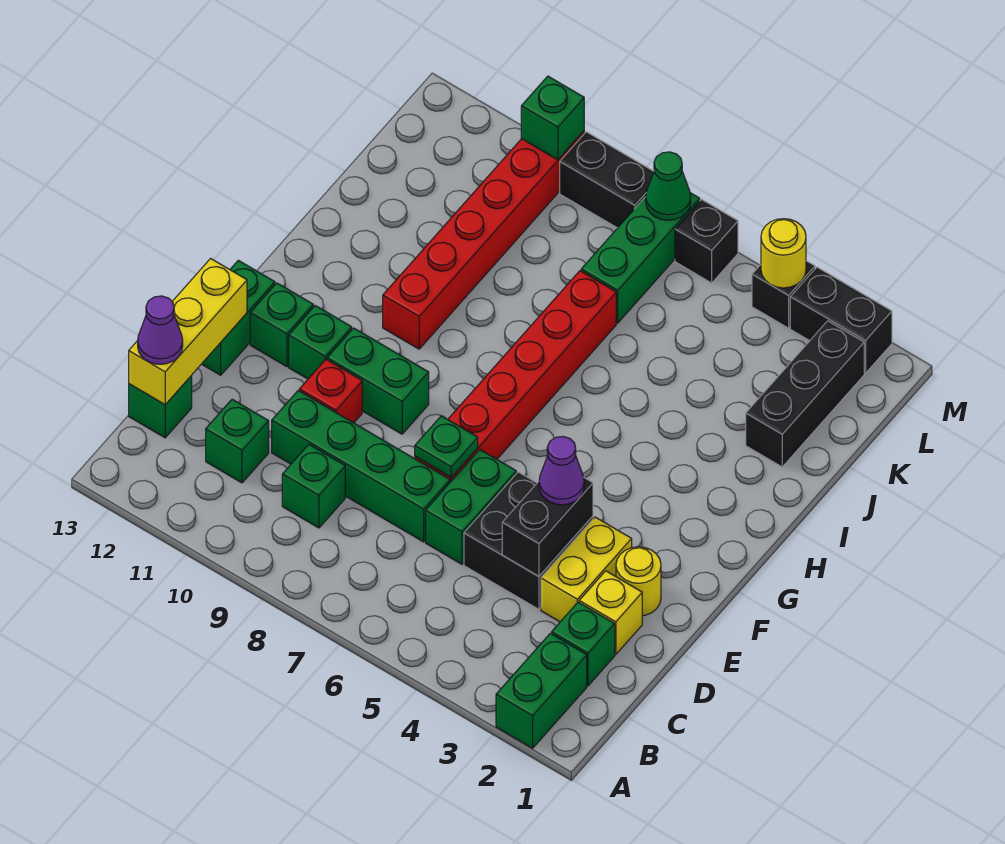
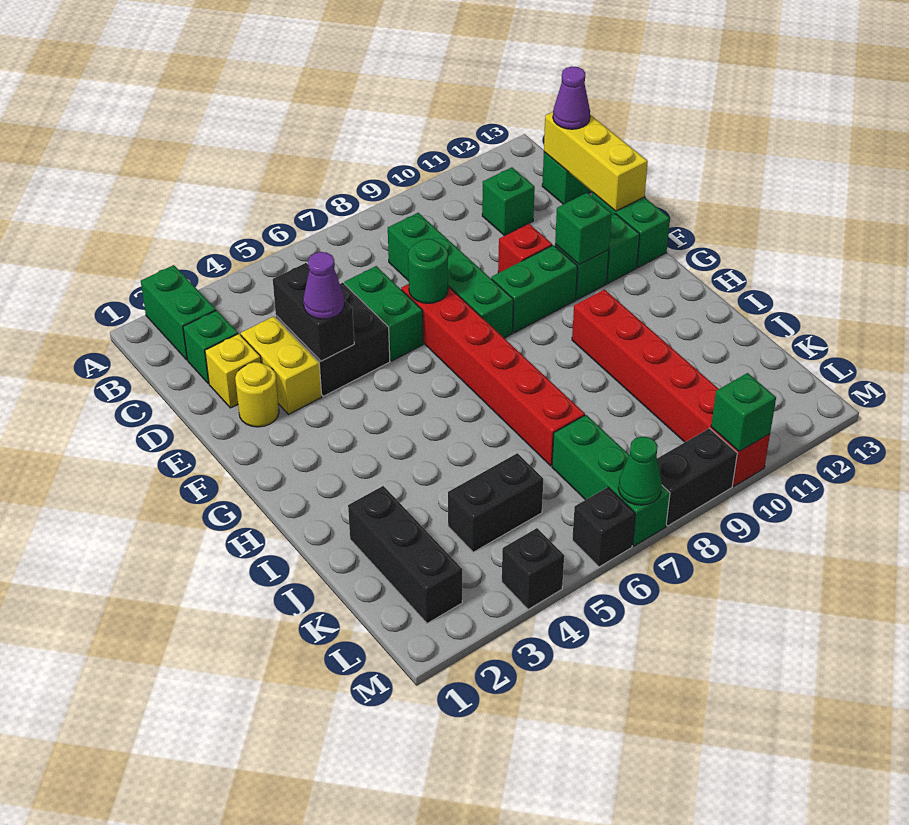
green brick C9 level 1 -> green brick F11 level 2
green brick D7:D10 level 1 -> green brick C8:F8 level 1
green plate E7 level 2 -> green round brick E7 level 2
black brick M2:M3 level 1 -> black brick K4:K5 level 1
yellow round brick M4 level 2 -> none

